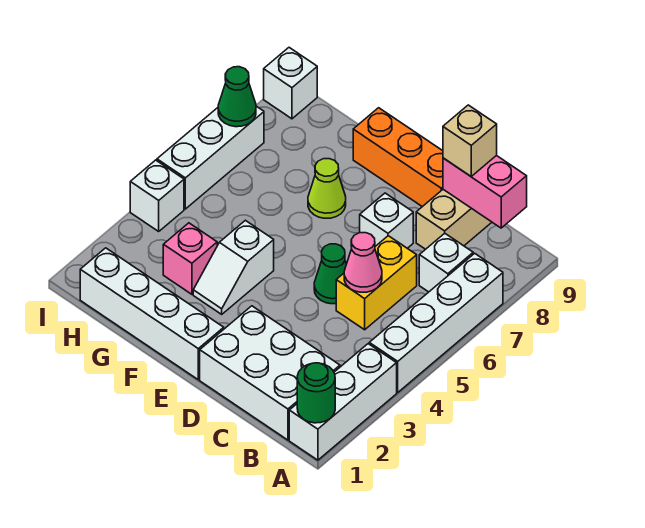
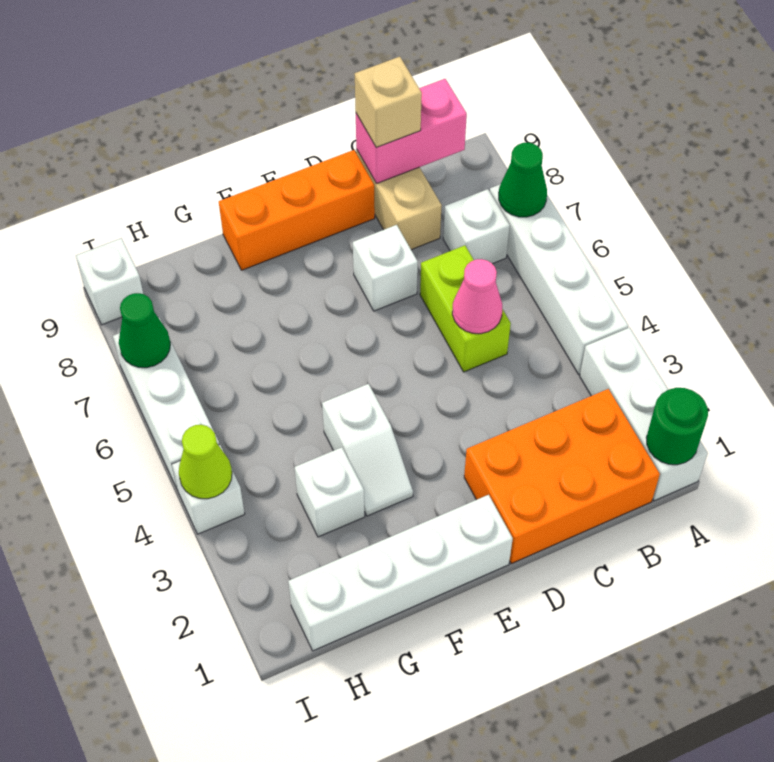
white brick B1:D2 level 1 -> orange brick B1:D2 level 1
yellow brick C5:C6 level 1 -> lime brick C5:C6 level 1
green cone D5 level 1 -> green cone A7 level 2
lime cone F7 level 1 -> lime cone I4 level 2
pink brick G3 level 1 -> white brick G3 level 1

